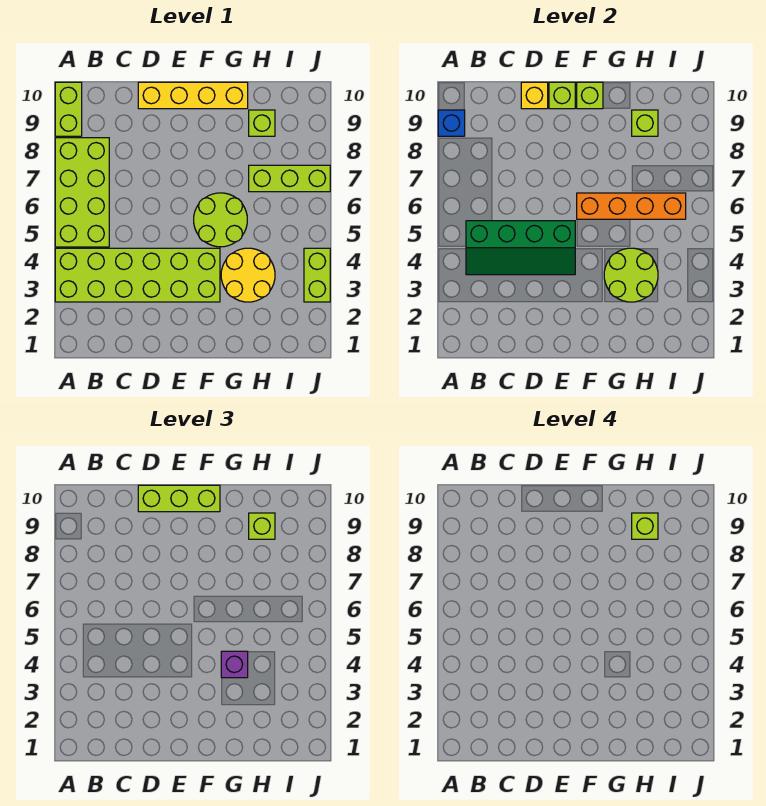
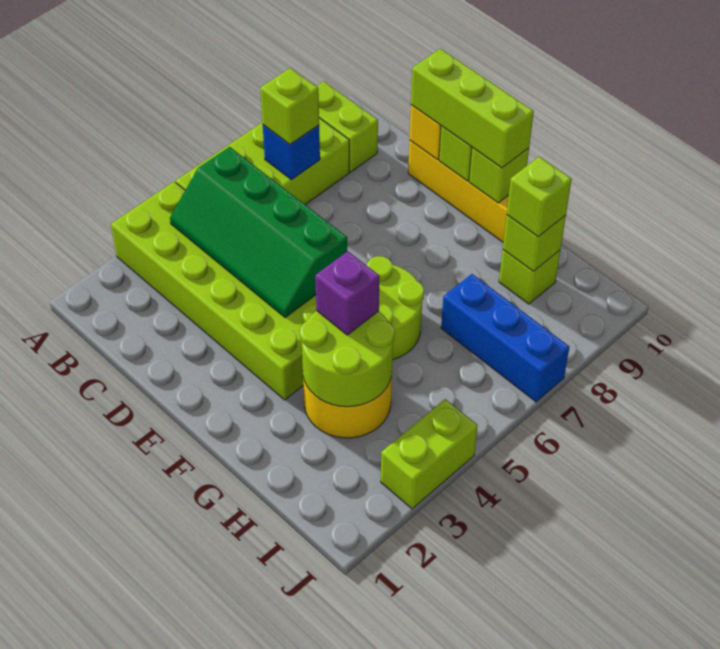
lime brick A9:A10 level 1 -> lime brick A9:B9 level 1
blue brick A9 level 2 -> blue brick B7 level 2
orange brick F6:I6 level 2 -> none
lime brick H7:J7 level 1 -> blue brick H7:J7 level 1
lime brick H9 level 4 -> lime brick B7 level 3

